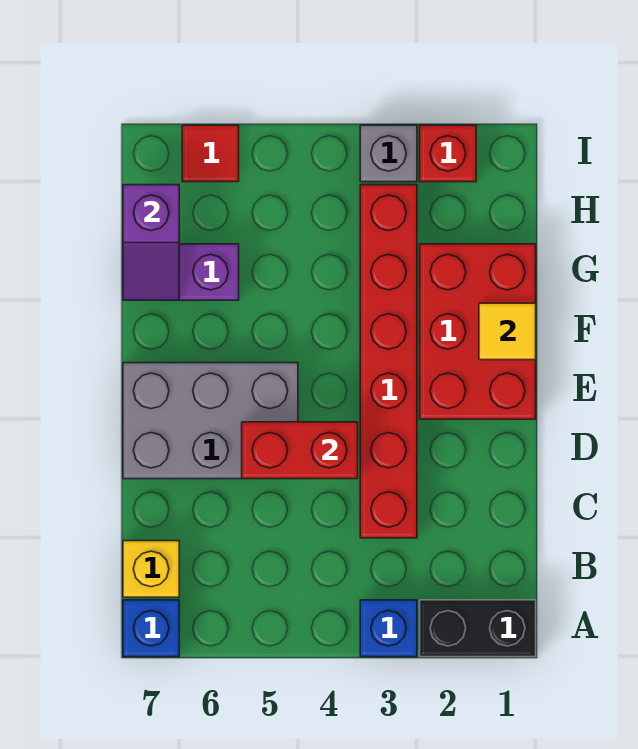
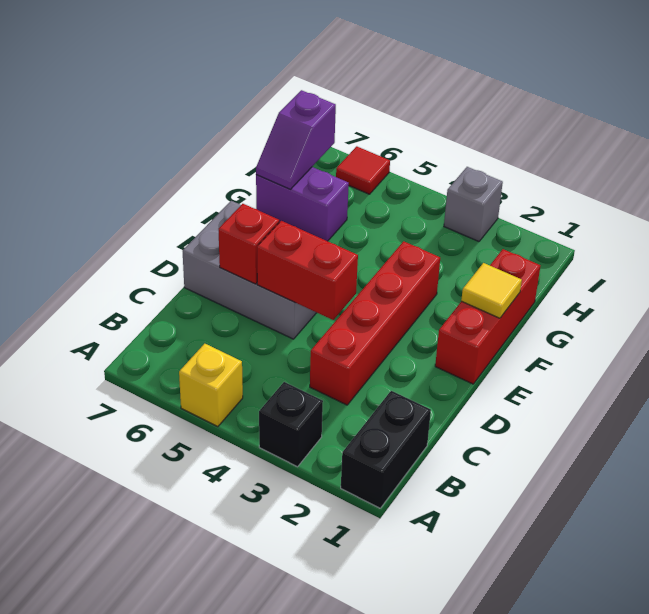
black brick A1:A2 level 1 -> black brick A1:B1 level 1
blue brick A3 level 1 -> black brick A3 level 1
blue brick A7 level 1 -> none
yellow brick B7 level 1 -> yellow brick A5 level 1
red brick C3:H3 level 1 -> red brick C3:F3 level 1
red brick E1:G2 level 1 -> red brick E1:G1 level 1
red brick I2 level 1 -> red brick D6 level 2

